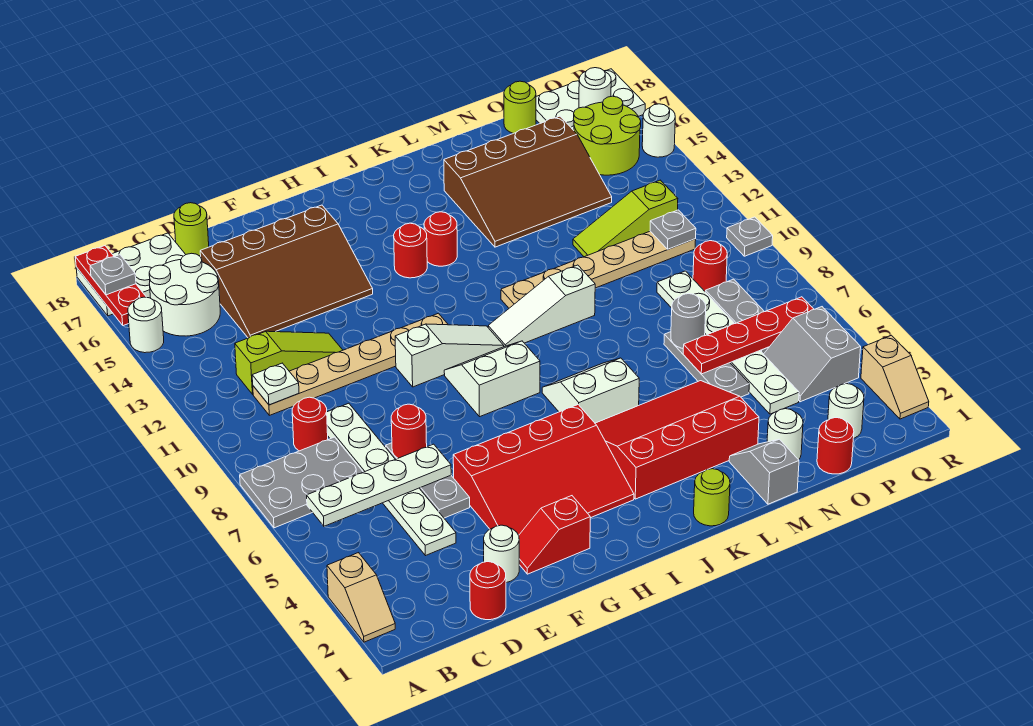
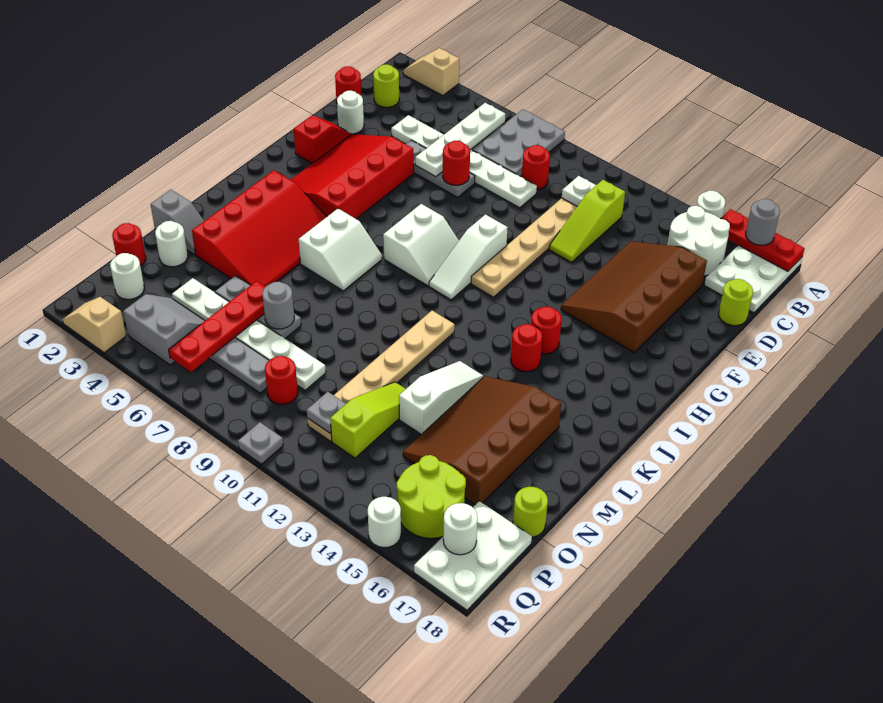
grey plate A17 level 3 -> grey round brick A17 level 3
white slope J10:L10 level 1 top L -> white slope L13:N13 level 1 top N
lime round brick K1 level 1 -> lime round brick C2 level 1

